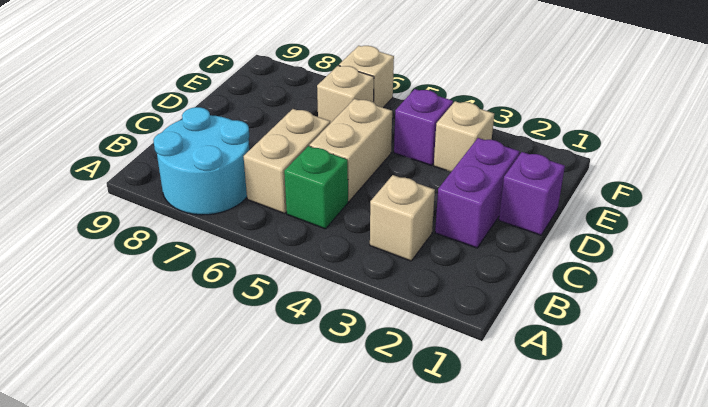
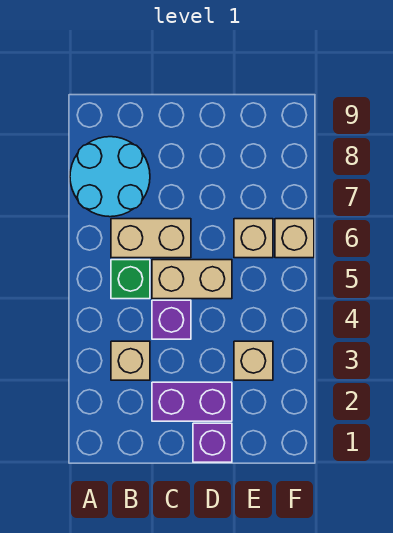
purple brick E4 level 1 -> purple brick C4 level 1

